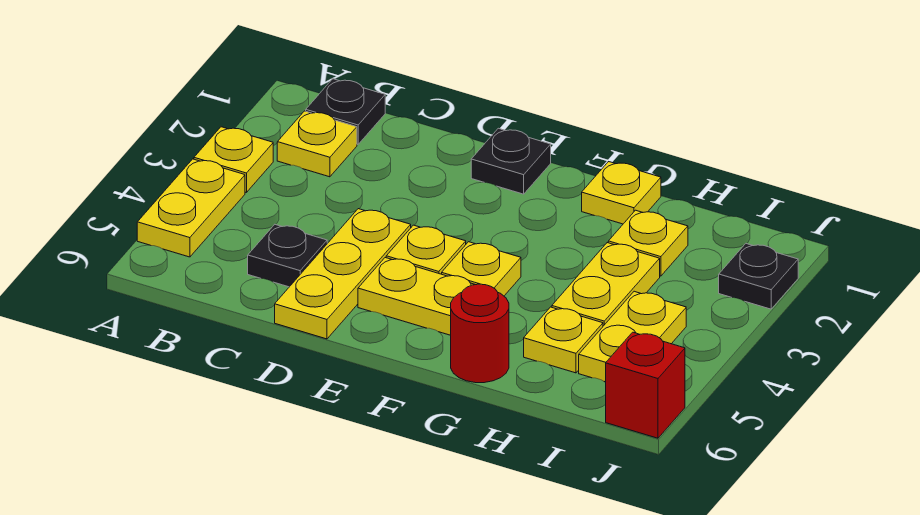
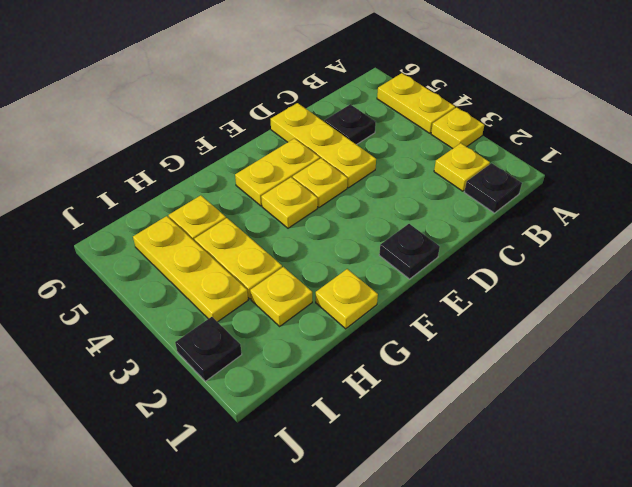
red round brick G6 level 1 -> none
yellow plate I4:I5 level 1 -> yellow plate I3:I5 level 1
red brick J6 level 1 -> none

